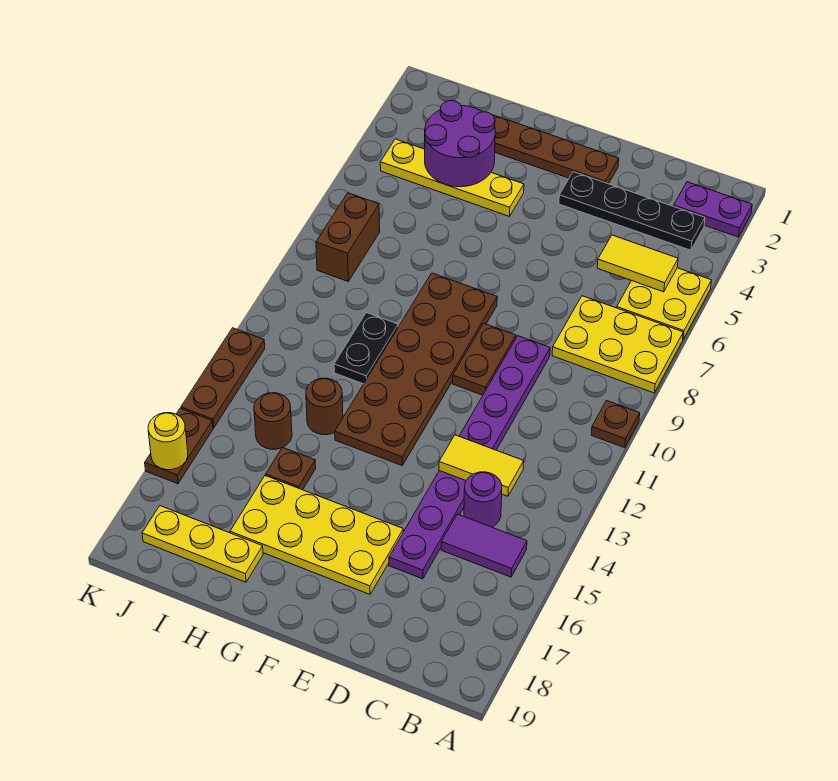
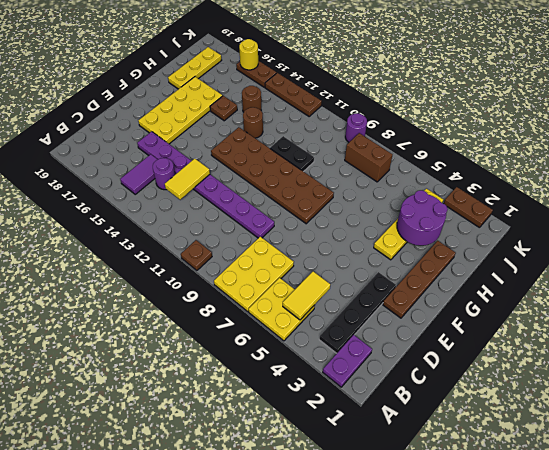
brown plate E9:E10 level 1 -> brown plate K2:K3 level 1
none -> purple round brick K9 level 1

